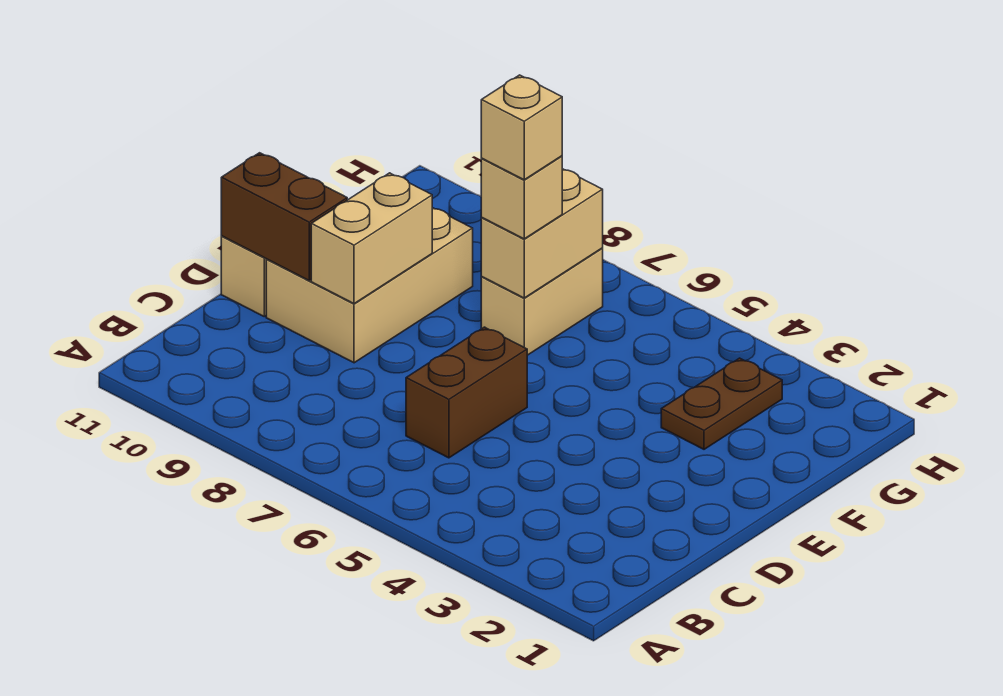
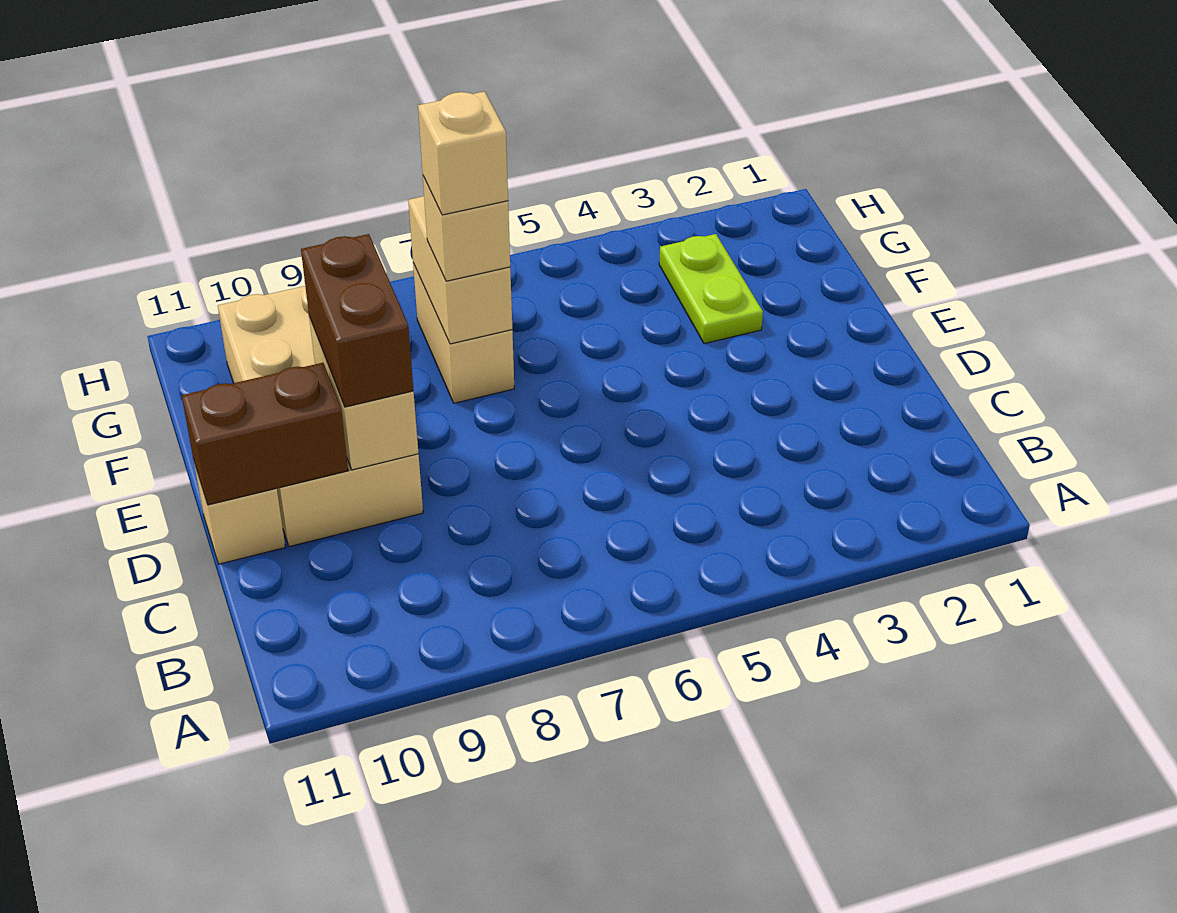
brown brick C6:D6 level 1 -> brown brick D9:E9 level 3
tan brick D9:F10 level 1 -> tan brick D9:G10 level 1
brown plate F3:G3 level 1 -> lime plate F3:G3 level 1

